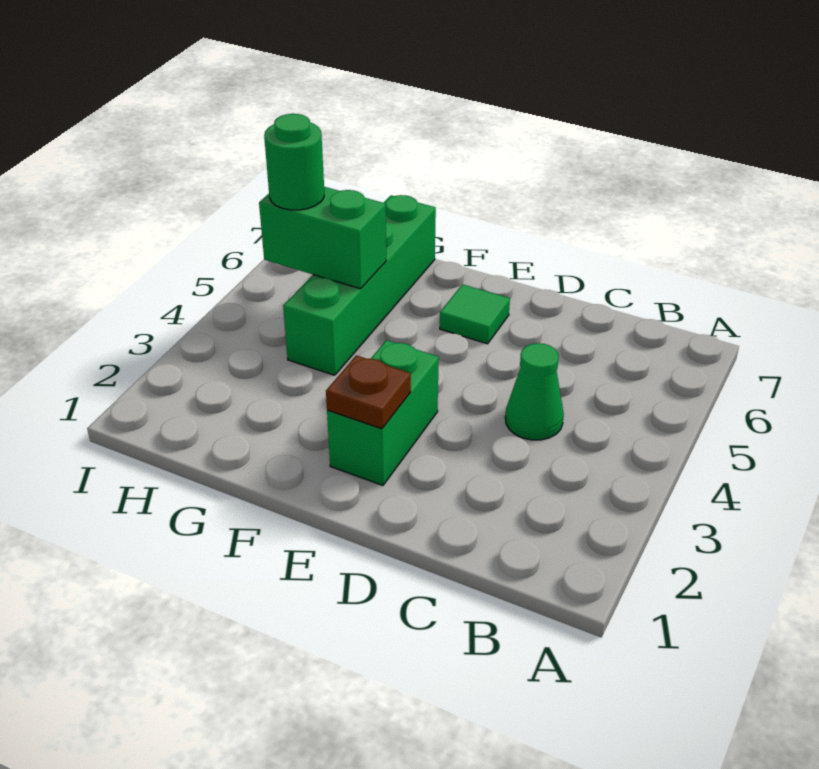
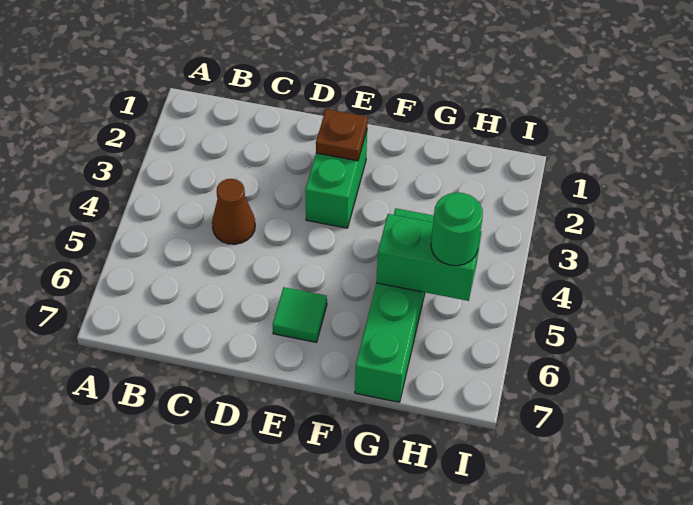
green cone C4 level 1 -> brown cone C4 level 1

